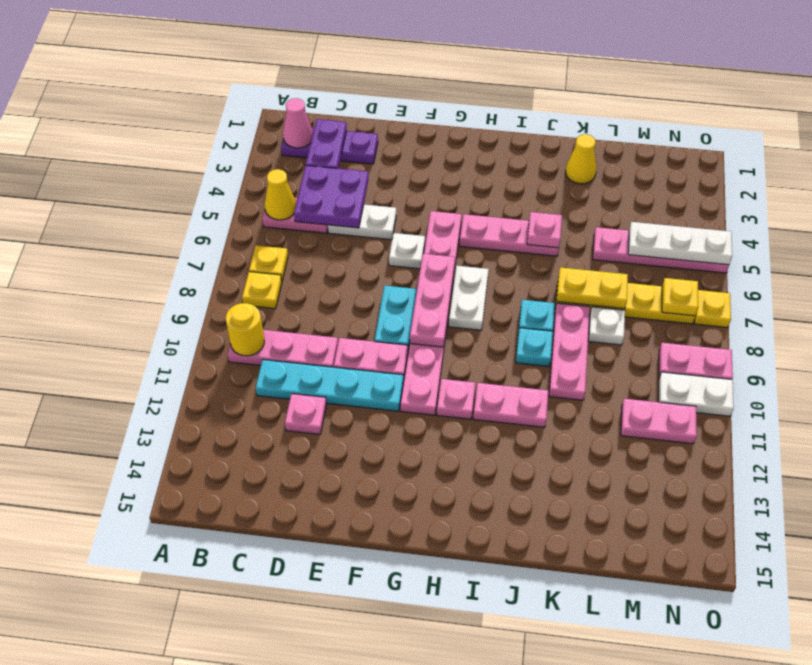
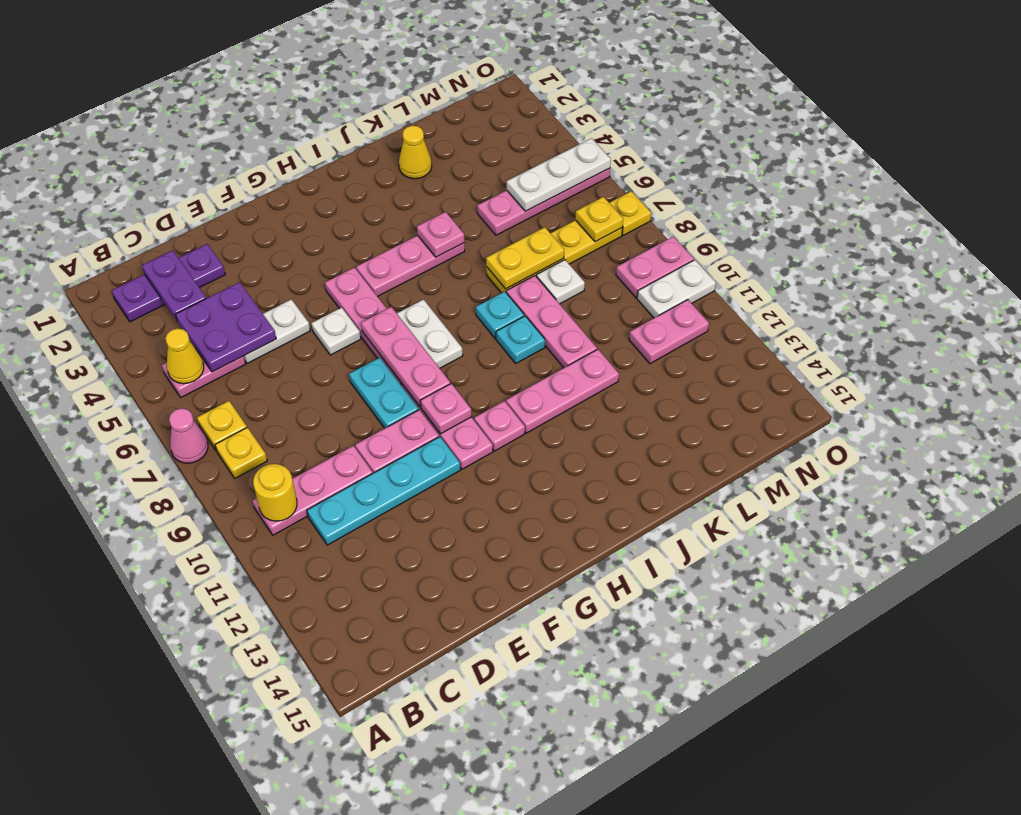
pink cone B2 level 2 -> pink cone A7 level 1
pink plate D12 level 1 -> pink plate G10 level 2
pink plate I11:J11 level 1 -> pink plate I11:K11 level 1

